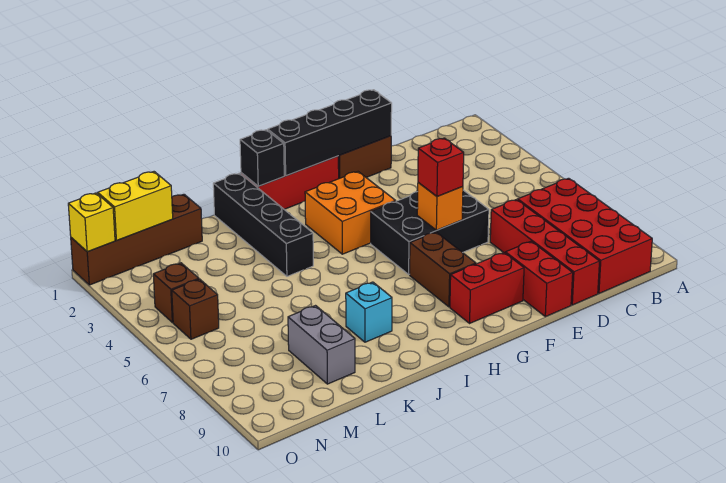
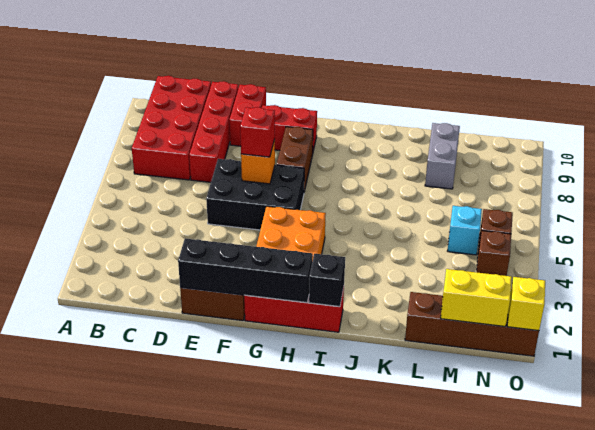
black brick J1:J4 level 1 -> none
cyan brick J8 level 1 -> cyan brick M5 level 1

